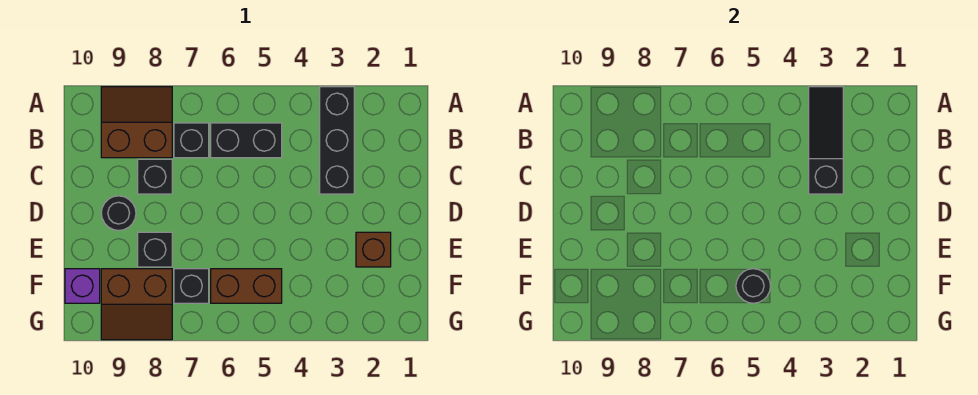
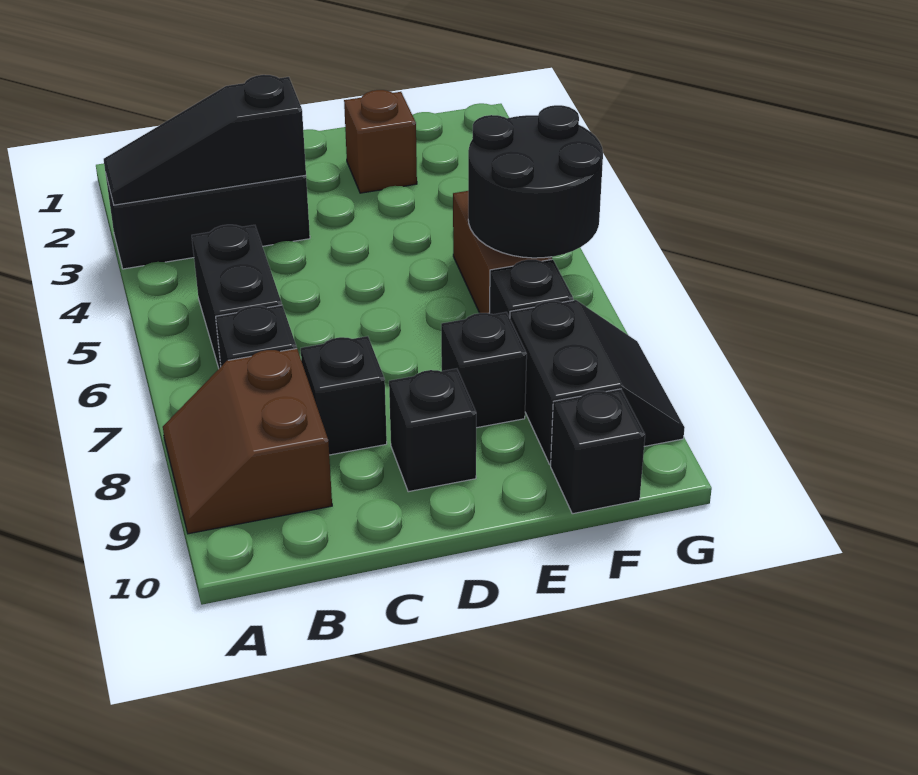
black round brick D9 level 1 -> black brick D9 level 1
black round brick F5 level 2 -> black round brick F5:G6 level 2
brown slope F8:G9 level 1 top F -> black slope F8:G9 level 1 top F
purple brick F10 level 1 -> black brick F10 level 1

